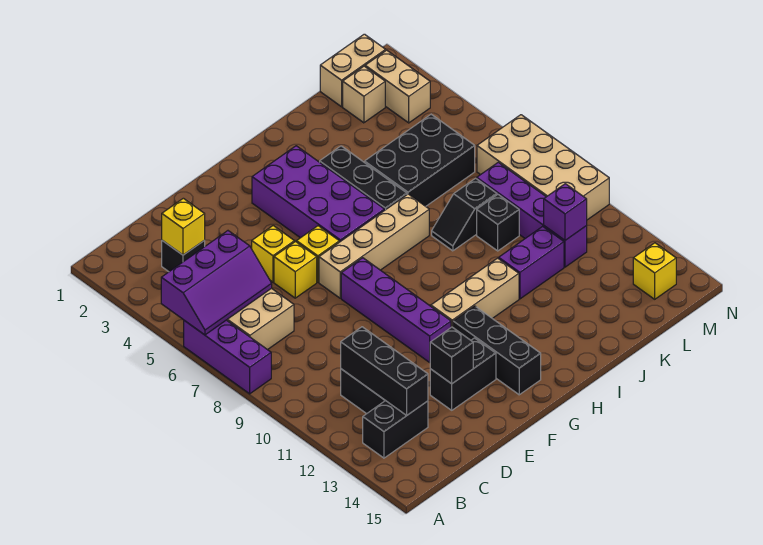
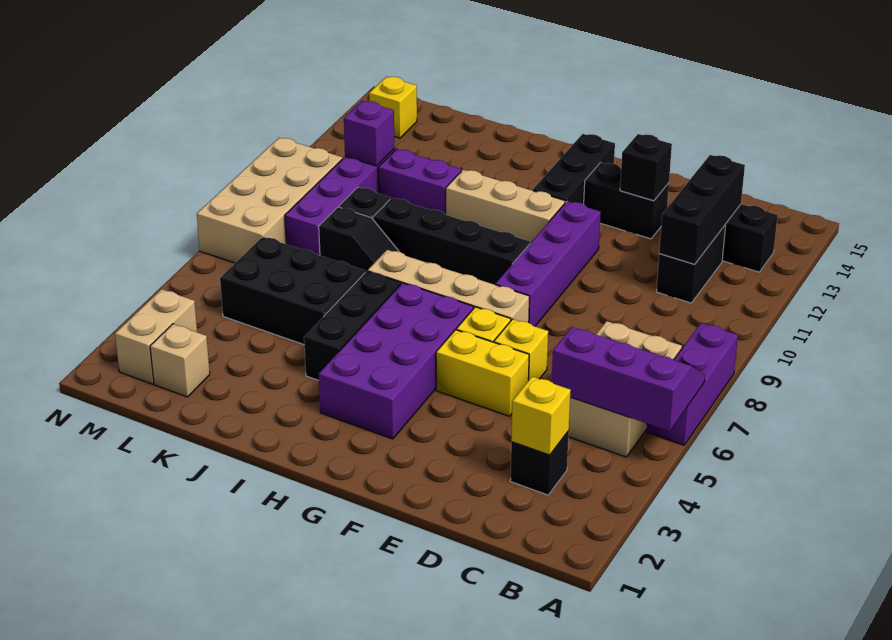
yellow brick E5 level 1 -> yellow brick E5:F5 level 1
none -> black brick G9:J9 level 1
tan brick L1:M1 level 1 -> none

